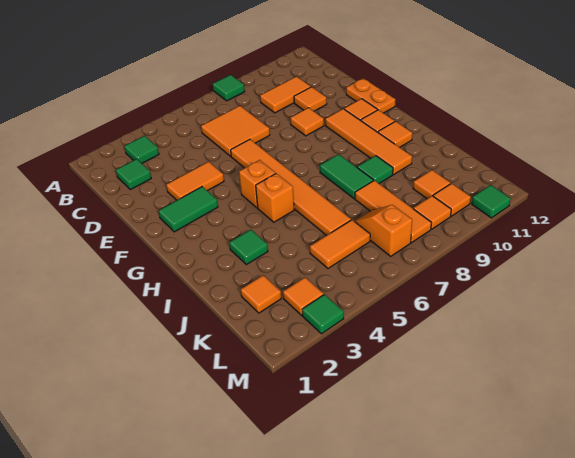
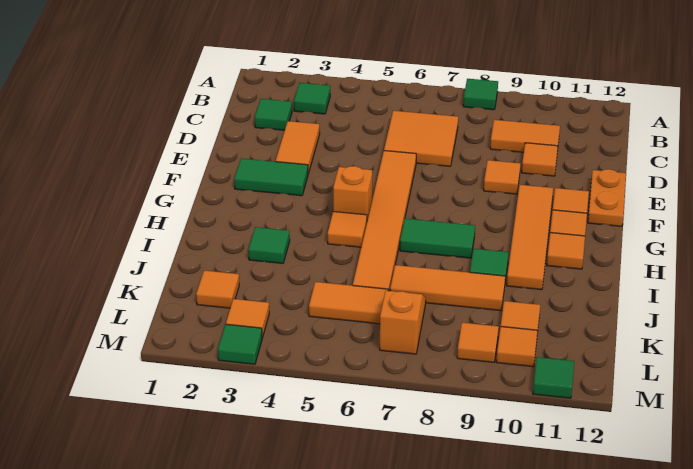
orange tile E3:E4 level 1 -> orange tile D3:E3 level 1
orange brick H5 level 1 -> orange tile H5 level 1
green tile H8:I8 level 1 -> green tile H7:H8 level 1
orange tile J8:L8 level 1 -> orange tile J7:J9 level 1

